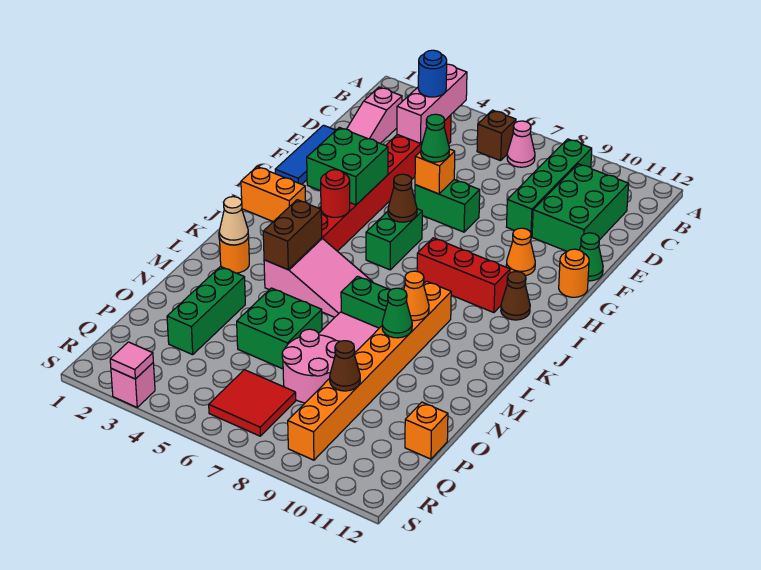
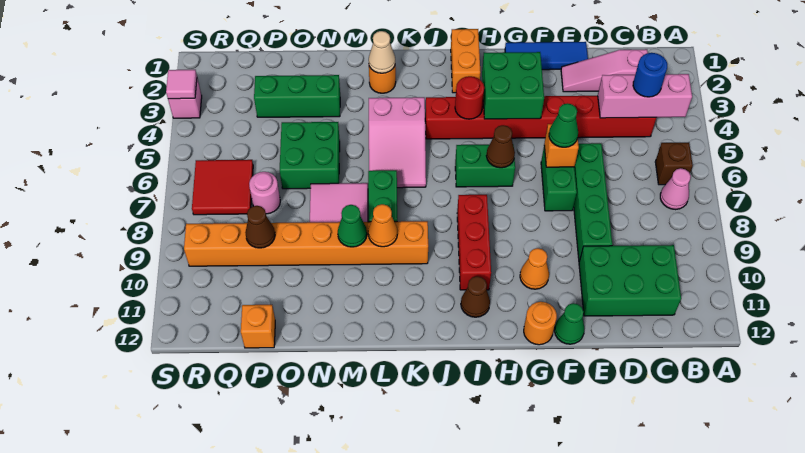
green brick B9:E9 level 1 -> green brick E6:E9 level 1
brown brick K4:L4 level 2 -> none
pink round brick O7:P8 level 1 -> pink round brick P7 level 1

